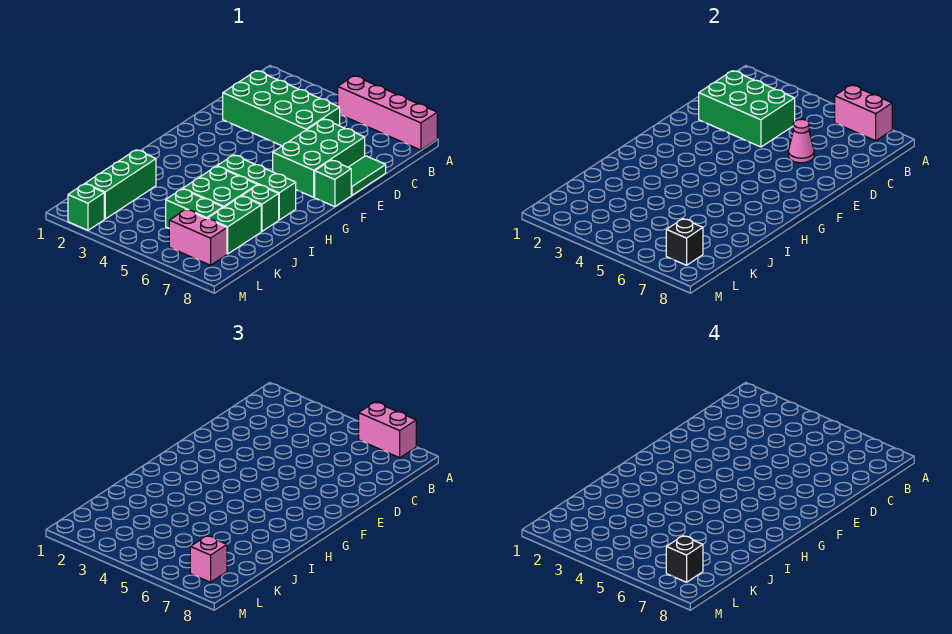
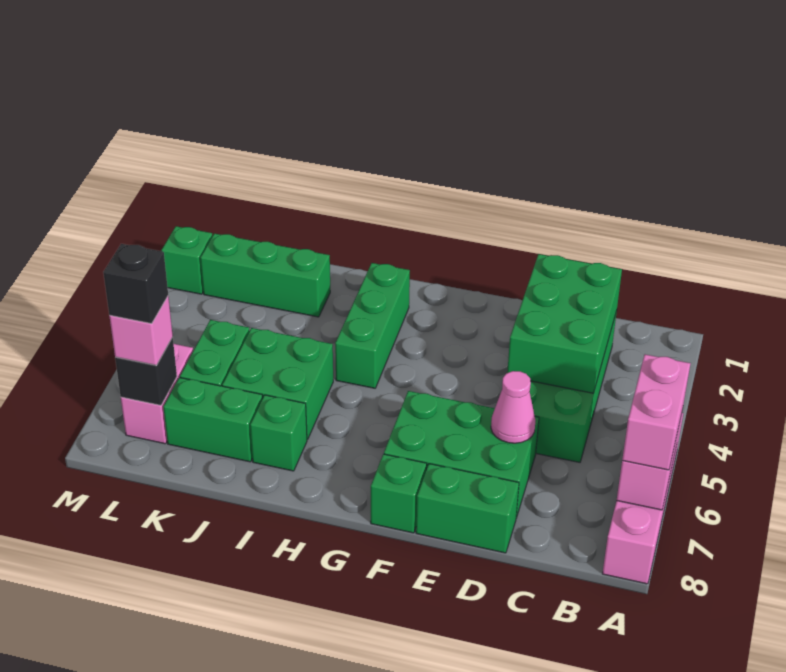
green tile D8:E8 level 1 -> green brick D8:E8 level 1
green brick H5:H7 level 1 -> green brick H2:H4 level 1

